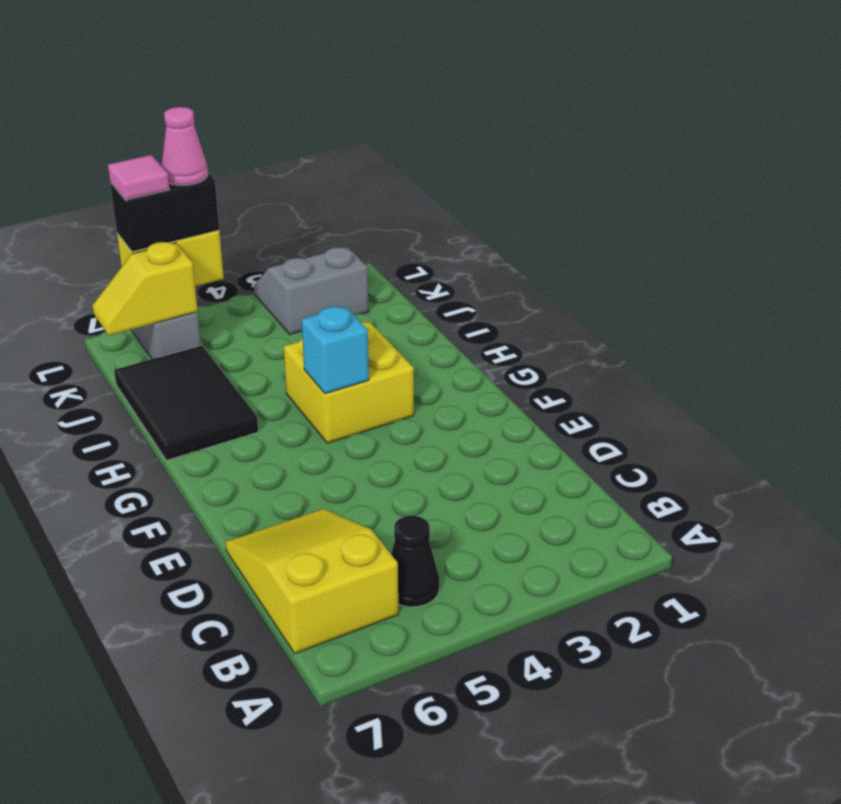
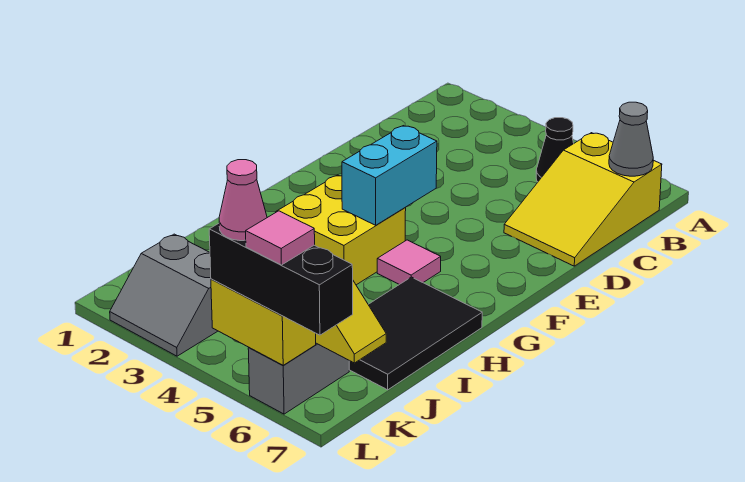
none -> grey cone B7 level 2
cyan brick G4 level 2 -> cyan brick F4:G4 level 2
none -> pink tile G5 level 1
black brick L5:L6 level 3 -> black brick L5:L7 level 3

